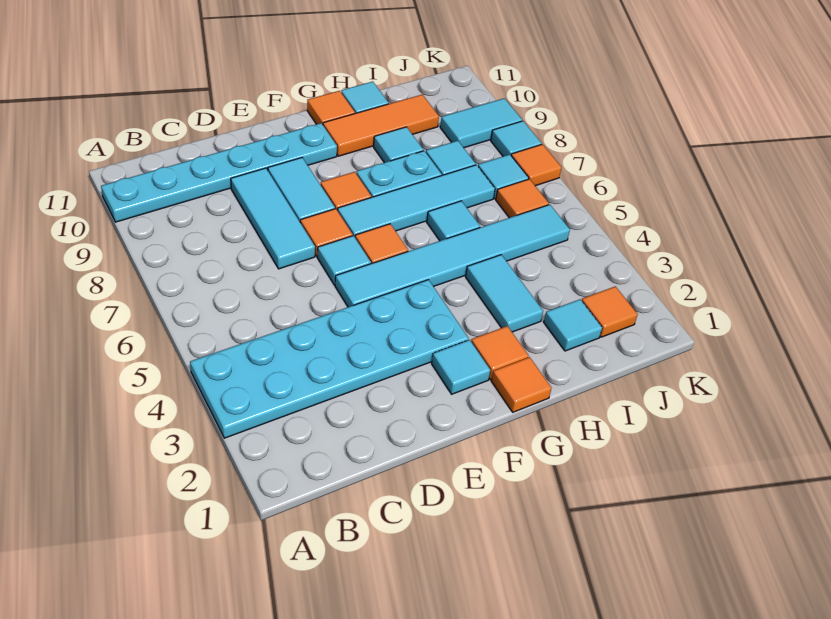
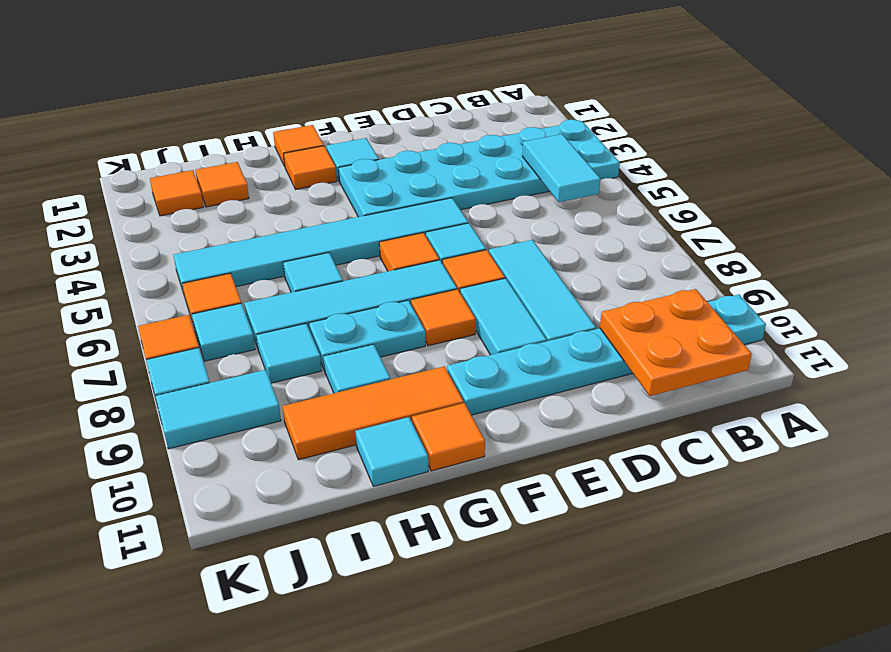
none -> orange plate B10:C11 level 2
cyan tile H3:H4 level 1 -> cyan tile B4:B5 level 2
cyan tile I2 level 1 -> orange tile I2 level 1

